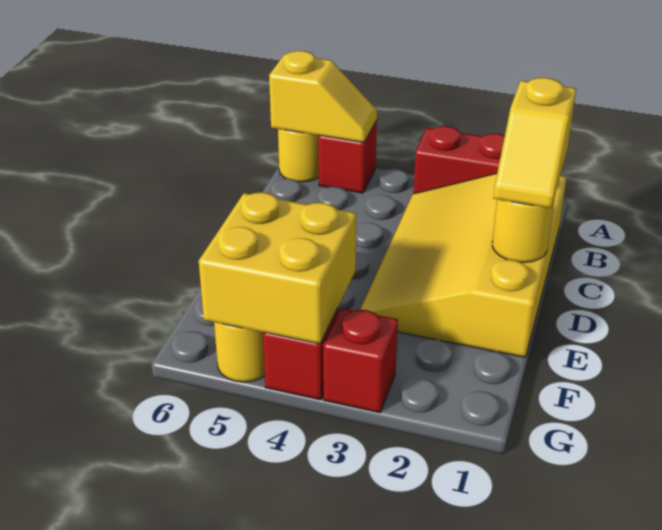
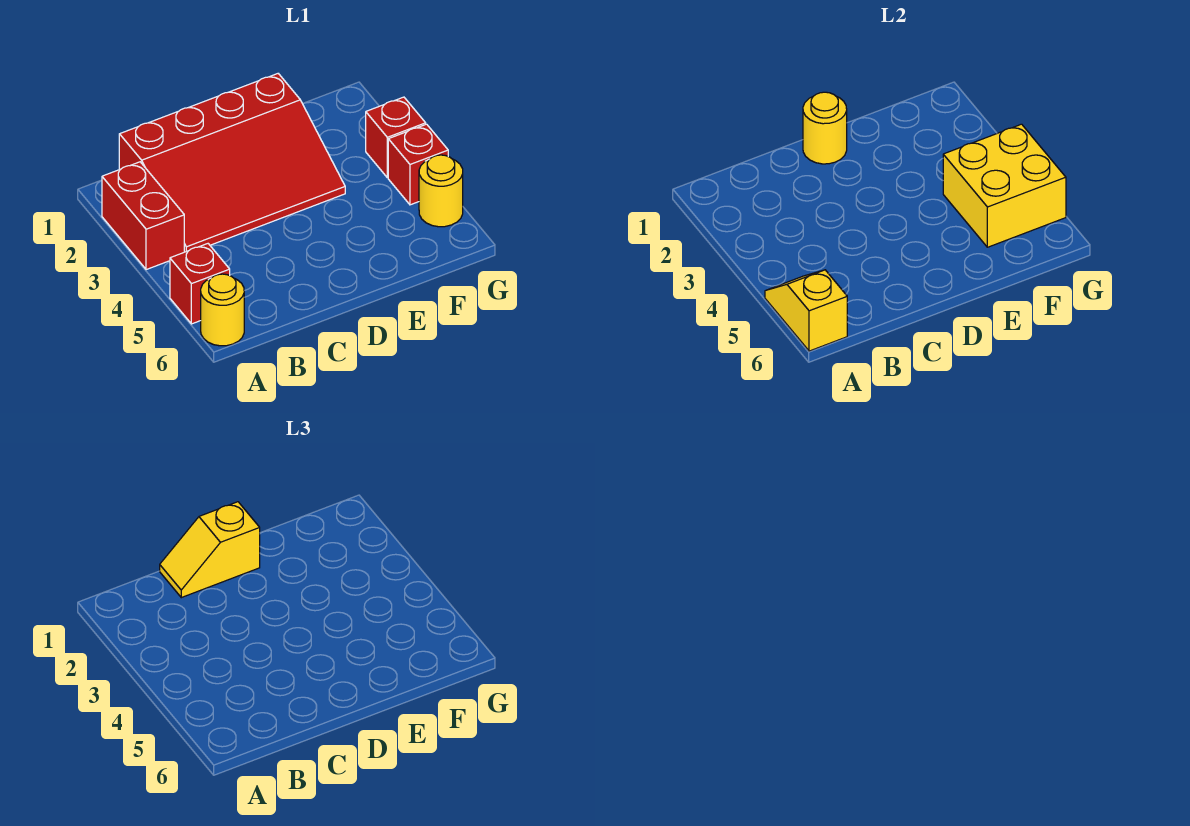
yellow slope B1:E3 level 1 top 1 -> red slope B1:E3 level 1 top 1
yellow slope C1:D1 level 3 top C -> yellow slope C1:D1 level 3 top D

